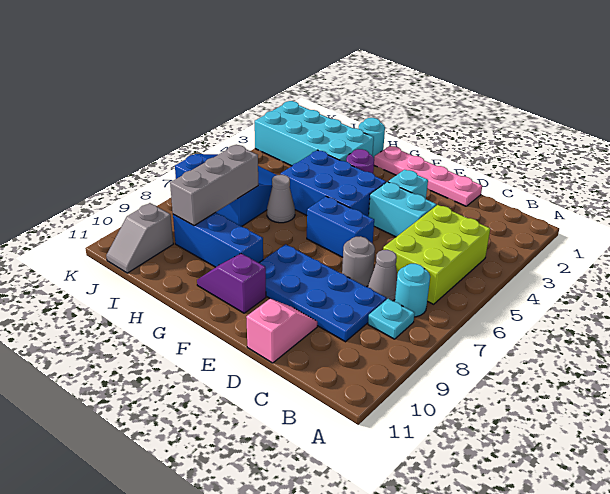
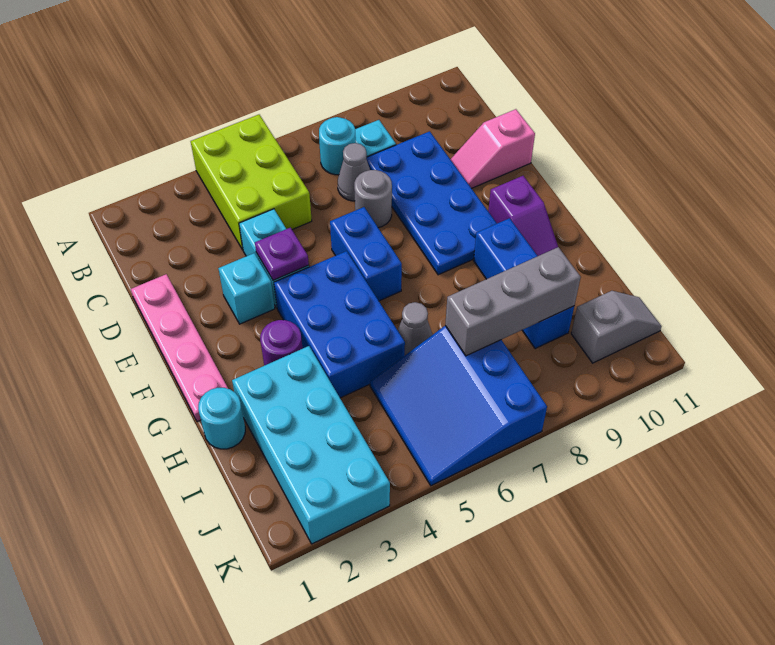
lime brick B4:C6 level 1 -> lime brick A4:C5 level 1
none -> purple plate E4 level 2

